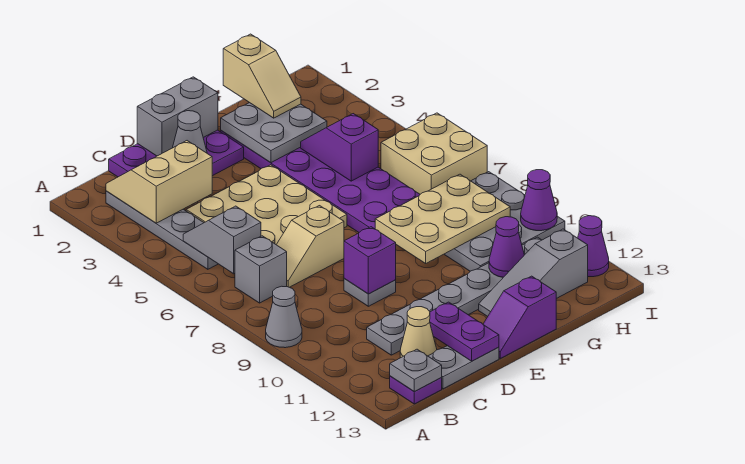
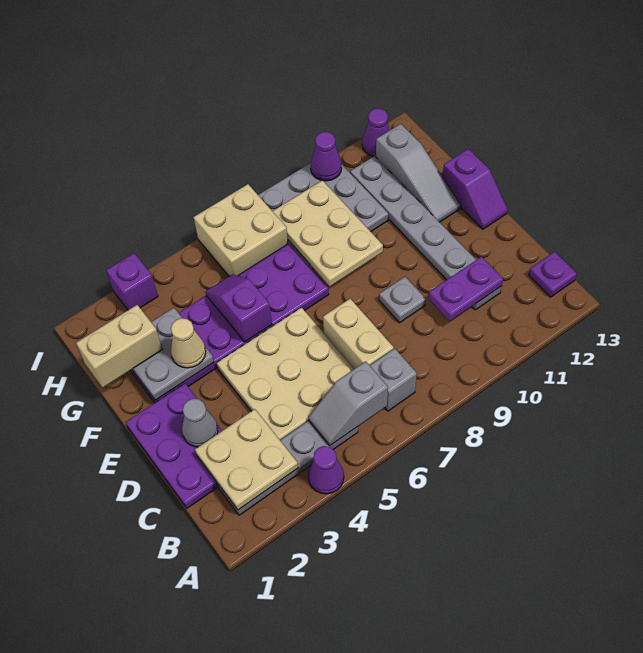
grey cone A9 level 1 -> none
tan slope B2:C3 level 2 top 3 -> tan plate B2:C3 level 2
grey plate B13 level 2 -> none
tan slope C7:D7 level 1 top D -> tan brick C7:D7 level 1
tan cone C12 level 1 -> tan cone F3 level 3
grey plate C13:D13 level 1 -> none
grey brick D1:E1 level 2 -> none
purple brick D9 level 2 -> purple brick I3 level 1
purple plate D12:D13 level 2 -> purple plate C10:C11 level 2
tan slope G1:G2 level 3 top 1 -> tan brick G1:G2 level 3
purple slope G4:G5 level 2 top 5 -> purple slope F5:G5 level 2 top F
purple cone G11 level 2 -> purple cone A4 level 1

